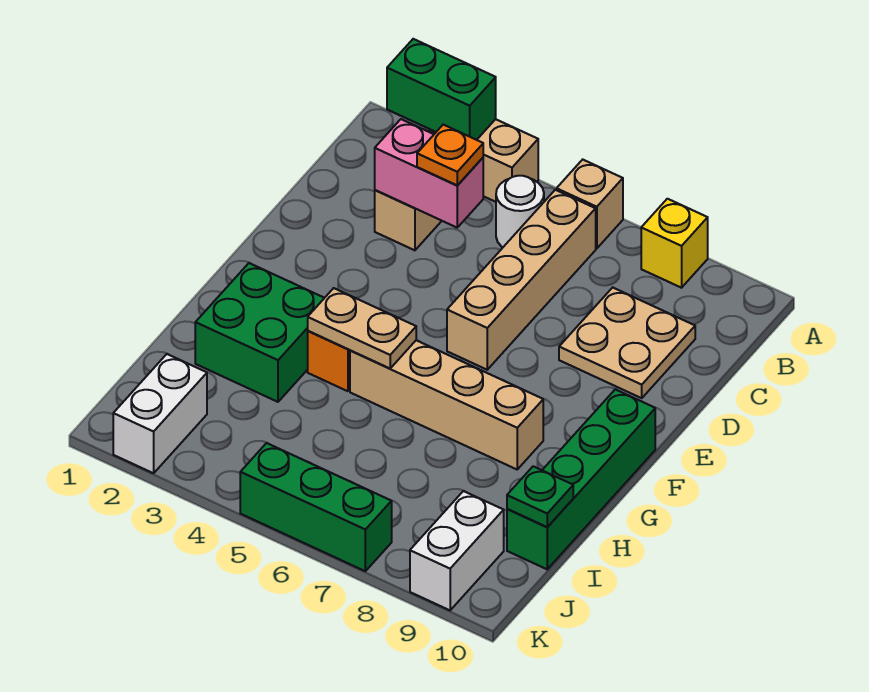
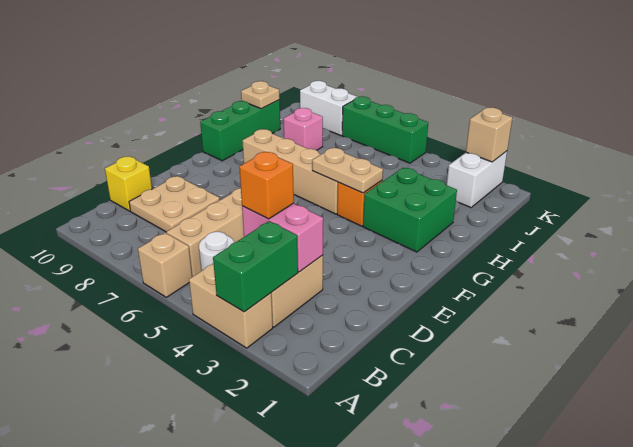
green brick A2:A3 level 2 -> green brick A3:B3 level 2
yellow brick A8 level 1 -> yellow brick C10 level 1
orange plate C4 level 3 -> orange brick C4 level 3
green brick F10:I10 level 1 -> green brick G10:I10 level 1
none -> pink brick I8 level 1
green plate I10 level 2 -> tan plate I10 level 2
white brick J9:K9 level 1 -> white brick K8:K9 level 1
none -> tan brick K2 level 2

